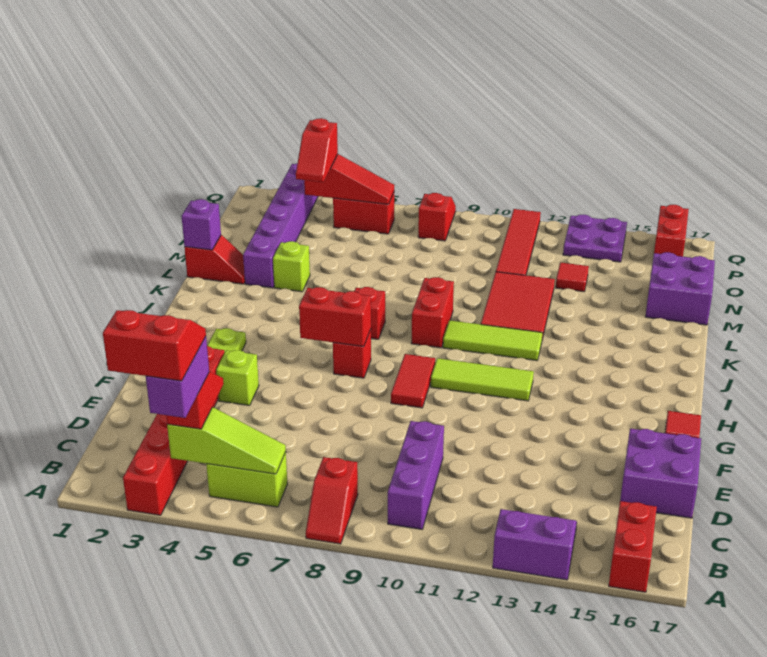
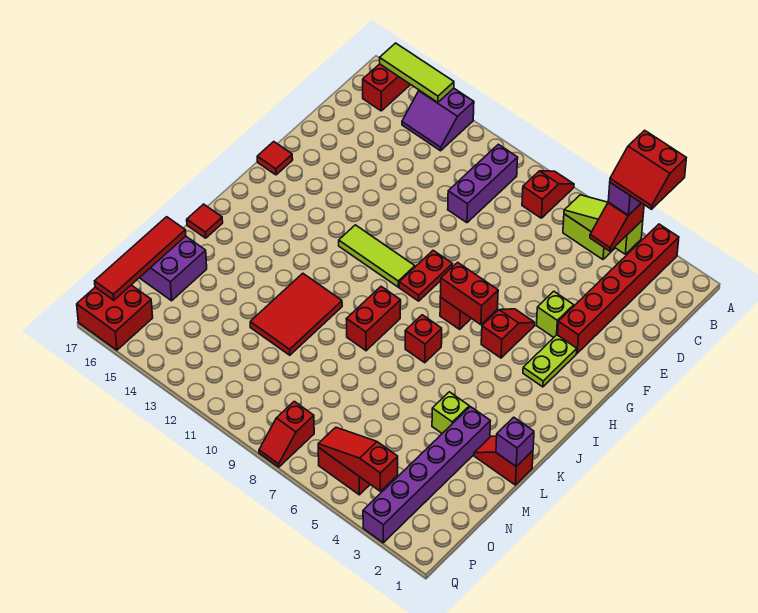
purple brick D16:E17 level 1 -> none
red tile G9:H9 level 1 -> red plate G9:H9 level 1
lime tile J10:J12 level 1 -> lime tile A14:A16 level 2
red tile N11:Q11 level 1 -> red tile M17:P17 level 2
red tile N13 level 1 -> red tile K17 level 1
red slope O4:P4 level 3 top P -> red slope G5:H5 level 1 top H
purple plate P13:Q14 level 1 -> none
red brick P16:Q16 level 1 -> red brick P16:Q17 level 1

